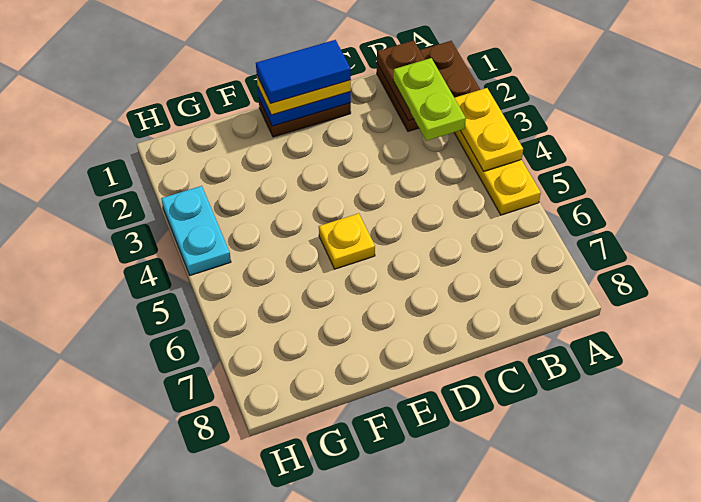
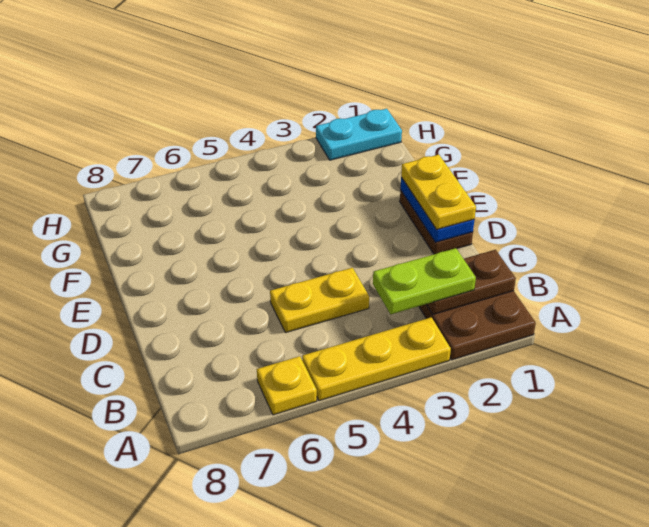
yellow plate A3:A4 level 2 -> yellow plate C4:C5 level 1
blue tile D1:E1 level 4 -> none
yellow plate E5 level 1 -> yellow plate A6 level 1
cyan plate H3:H4 level 1 -> cyan plate H1:H2 level 1

